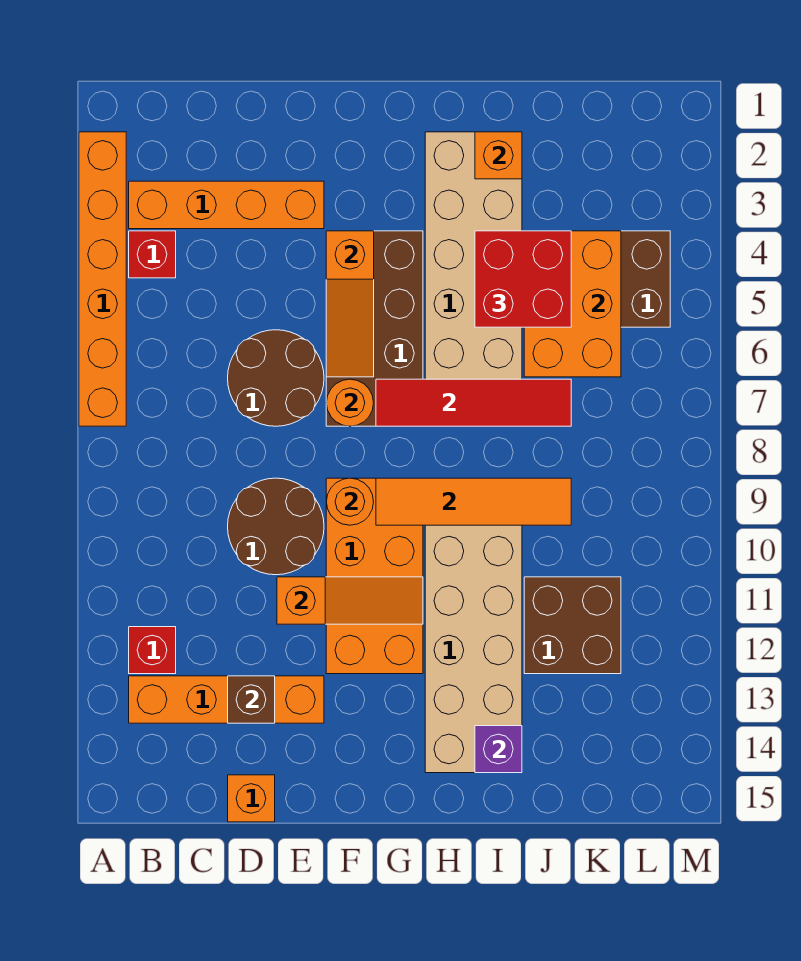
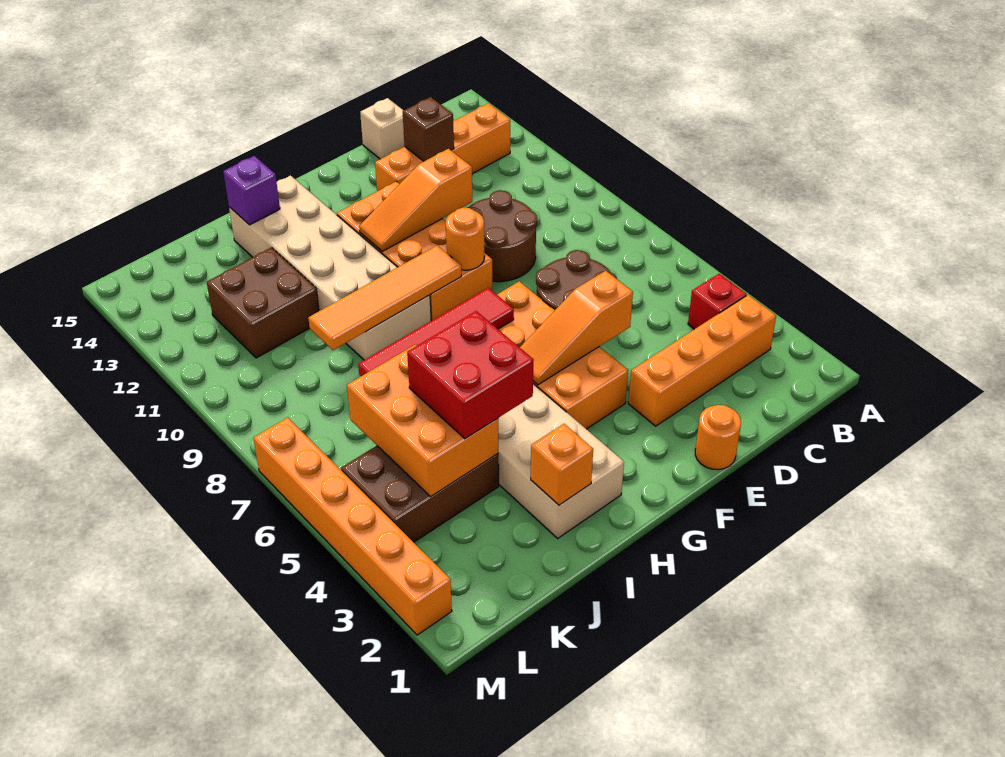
orange brick A2:A7 level 1 -> orange brick M2:M7 level 1
red brick B12 level 1 -> none
orange brick D15 level 1 -> tan brick D15 level 1
brown brick F4:G7 level 1 -> orange brick F4:G7 level 1
orange slope F4:F6 level 2 top 4 -> orange slope E5:G5 level 2 top E
orange round brick F7 level 2 -> orange round brick E1 level 1

